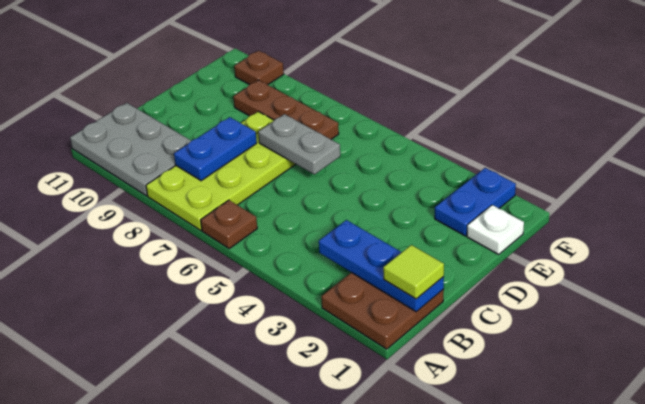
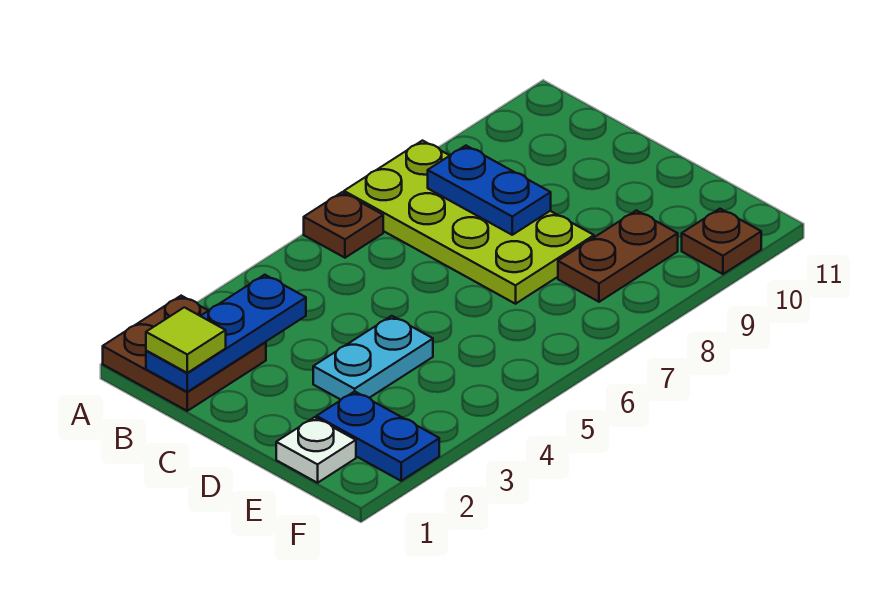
grey plate A9:B11 level 1 -> none
none -> cyan plate D3:D4 level 1
grey plate D6:D7 level 2 -> none
brown plate E7:E9 level 1 -> brown plate E8:E9 level 1

